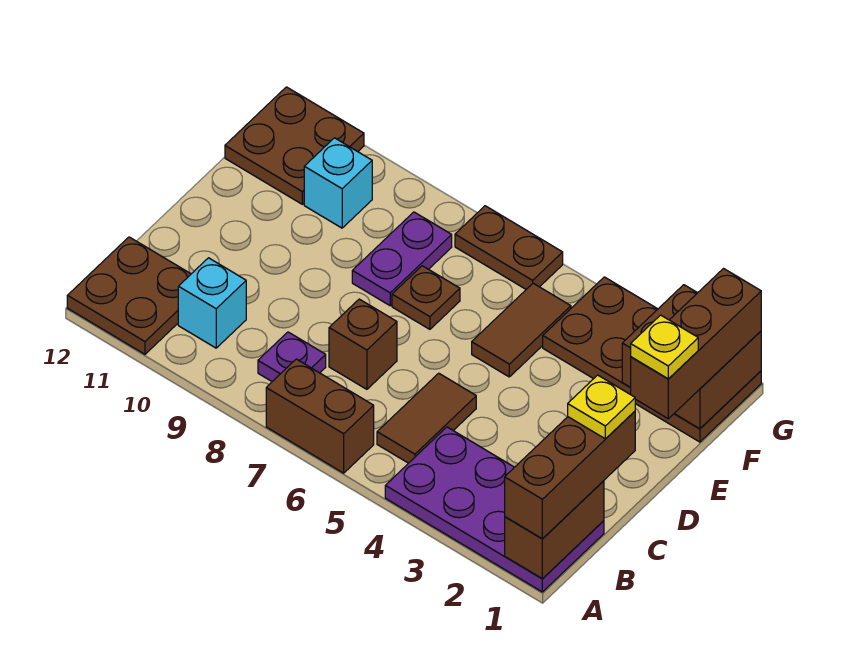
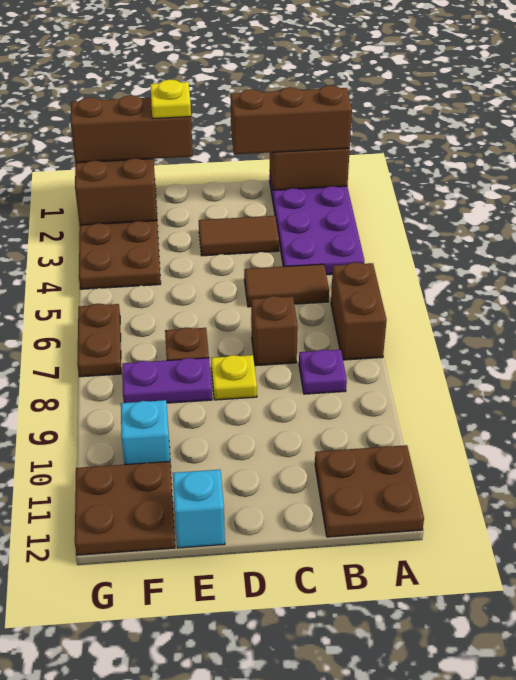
cyan brick B10 level 1 -> cyan brick E12 level 1
yellow plate C1 level 4 -> yellow plate D8 level 1
brown tile E5:F5 level 1 -> brown tile C3:D3 level 1

